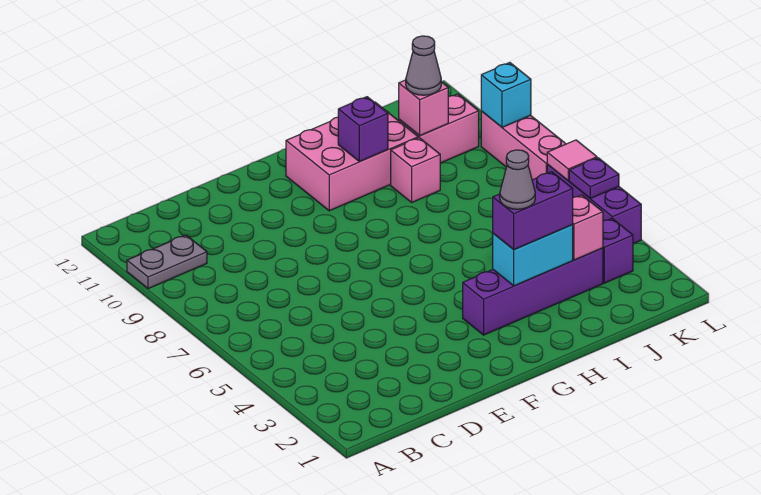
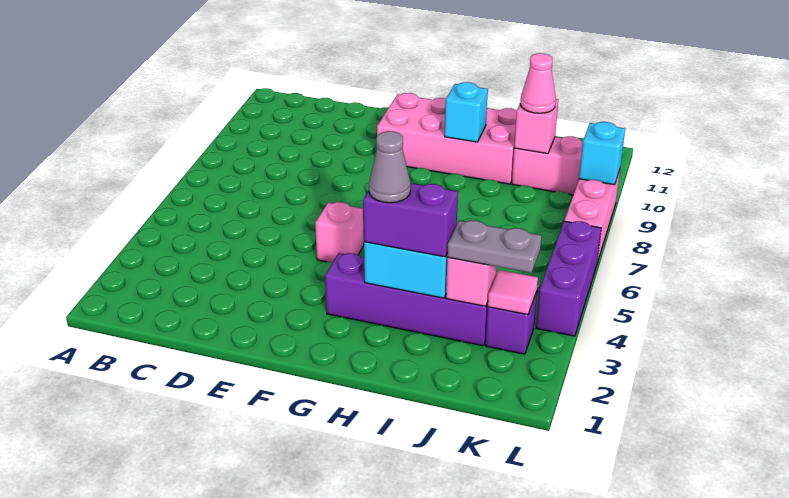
grey plate A10:B10 level 1 -> grey plate J3:K3 level 3
pink brick G10:I11 level 1 -> pink brick F10:I11 level 1
purple brick H10 level 2 -> cyan brick H10 level 2
pink brick I9 level 1 -> pink brick F5 level 1
grey cone J10 level 3 -> pink cone J10 level 3
purple plate L5 level 2 -> none
pink tile L6 level 2 -> pink tile K3 level 2

